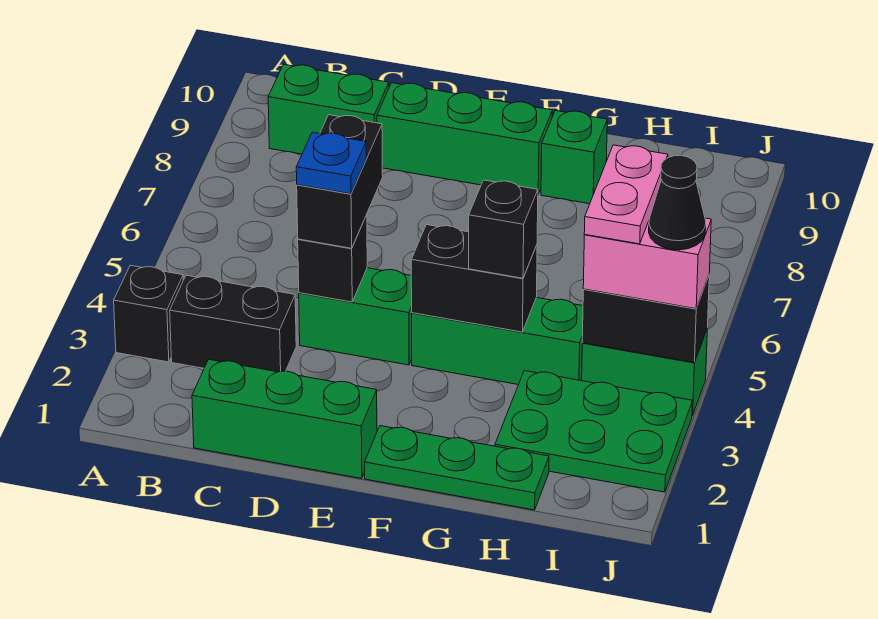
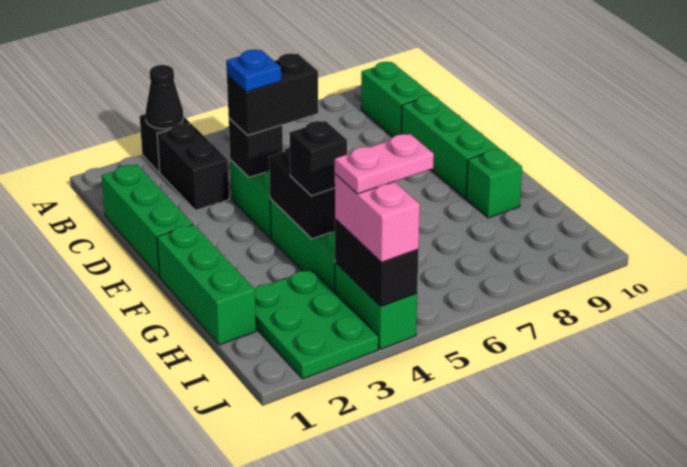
green plate F1:H1 level 1 -> green brick F1:H1 level 1
black cone J4 level 4 -> black cone A3 level 2

